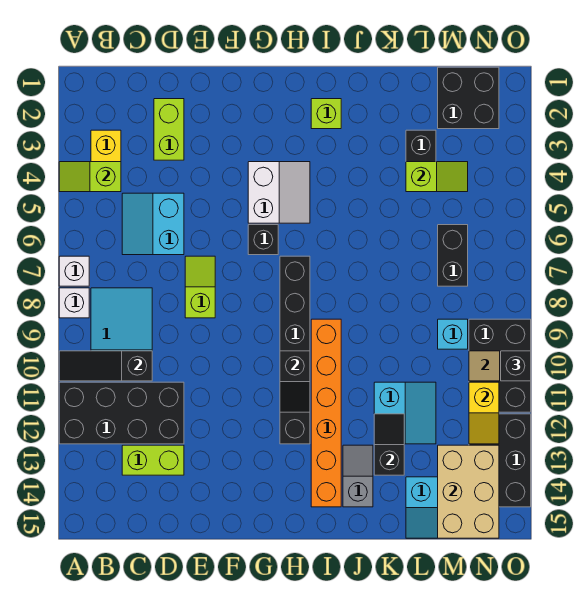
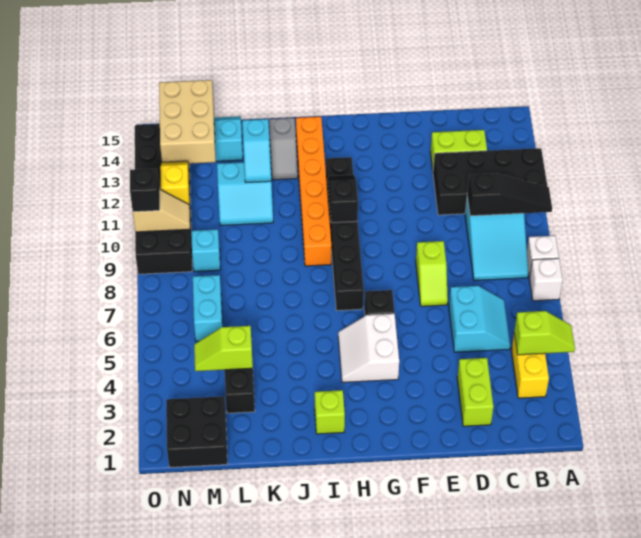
cyan slope K11:L12 level 1 top K -> cyan slope K11:L12 level 1 top 12
black slope K12:K13 level 2 top 13 -> cyan slope K12:K13 level 2 top 13
black brick M6:M7 level 1 -> cyan brick M6:M7 level 1

